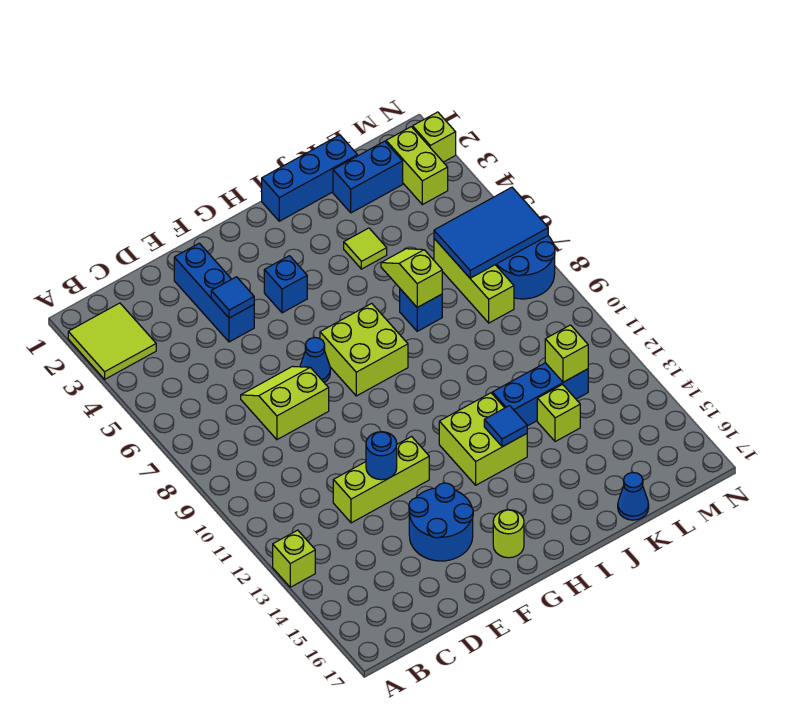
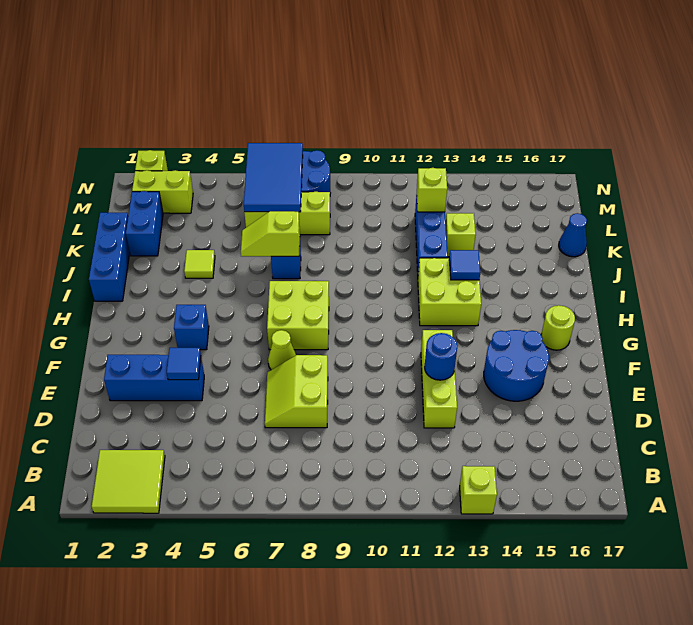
blue cone F7 level 1 -> lime cone F7 level 1

